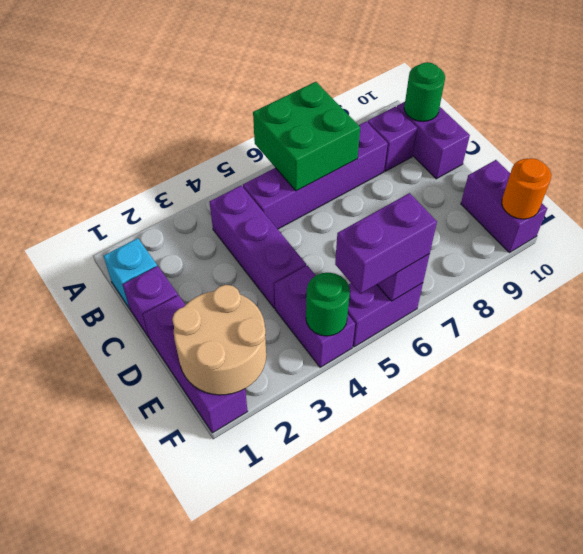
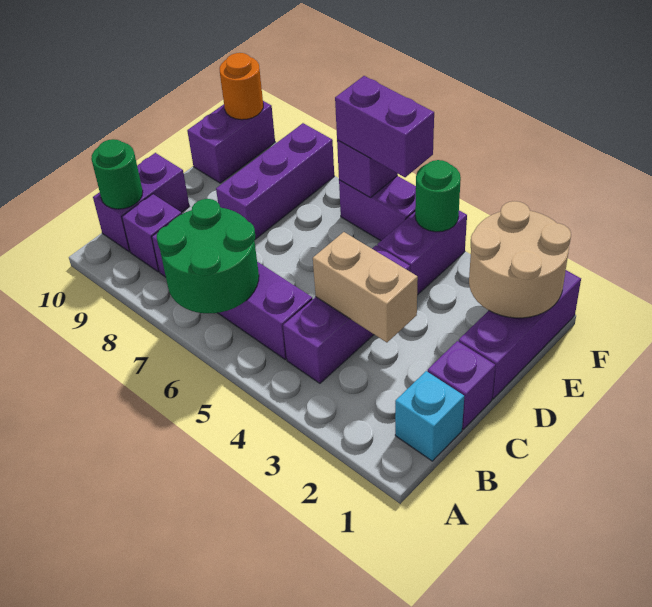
green brick A6:B7 level 2 -> green round brick A6:B7 level 2
none -> tan brick C3:C4 level 2
none -> purple brick D8:F8 level 1

